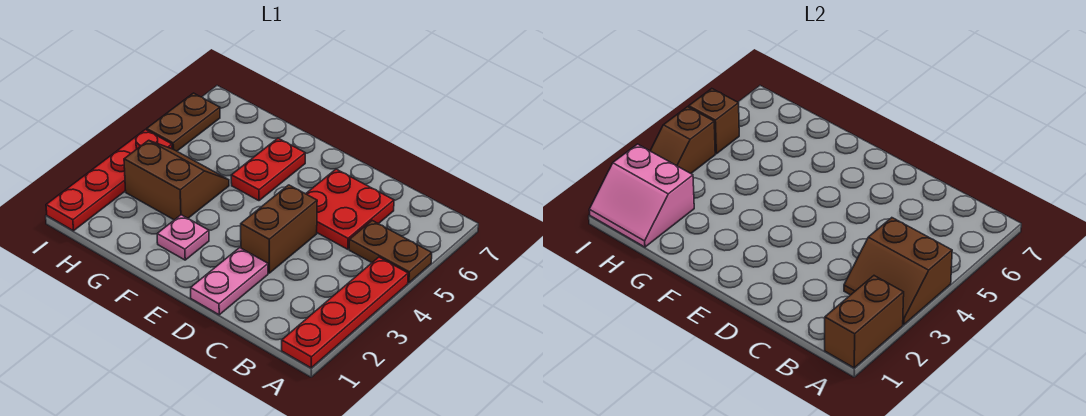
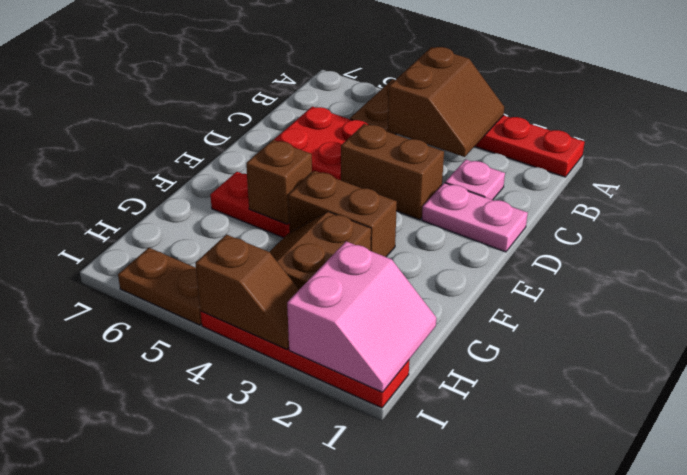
brown brick A1:A2 level 2 -> brown brick F3:F4 level 1
pink plate F2 level 1 -> pink plate C2 level 1
brown brick I5 level 2 -> brown brick F5 level 2

